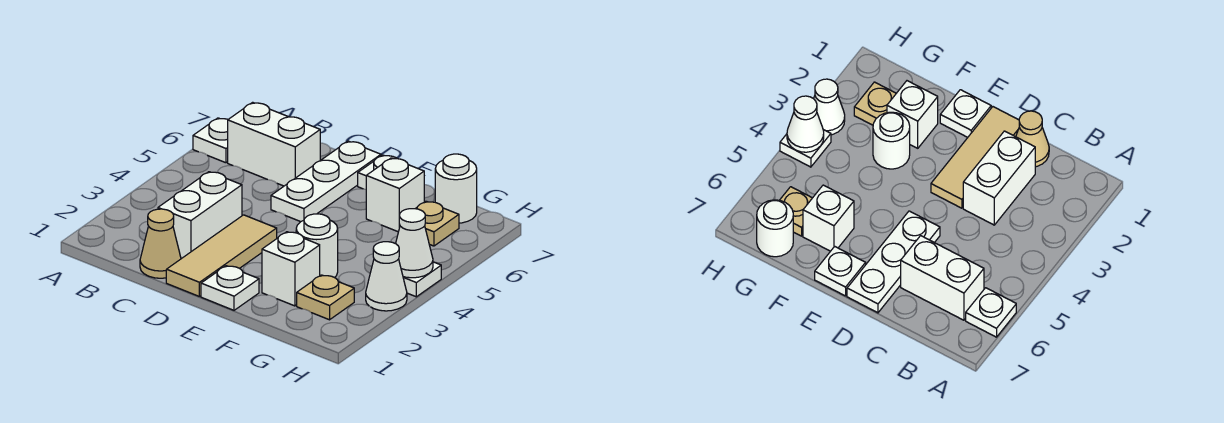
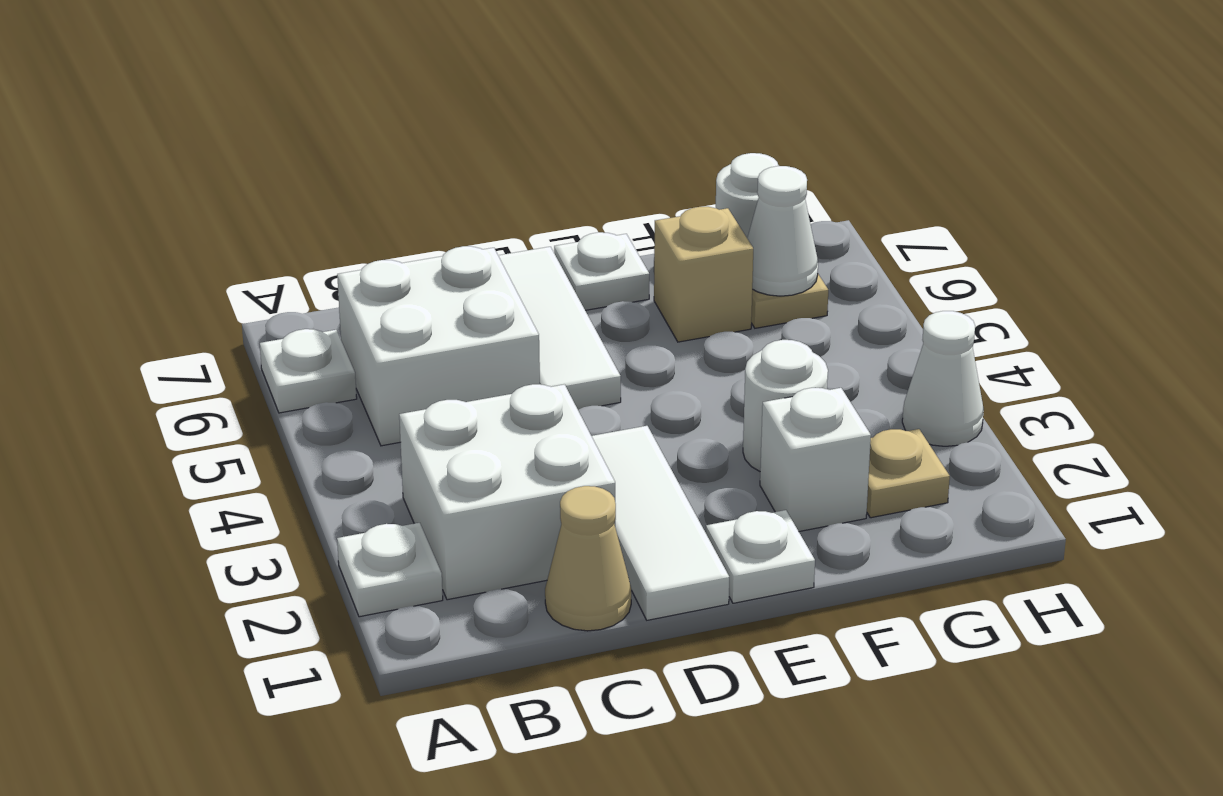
white brick B6:C6 level 1 -> white brick B5:C6 level 1
white brick C2:C3 level 1 -> white brick B2:C3 level 1
tan tile D1:D3 level 1 -> white tile D1:D3 level 1
white plate D5:D7 level 1 -> white tile D5:D7 level 1
white brick F6 level 1 -> tan brick F6 level 1
white plate H4 level 1 -> white plate A2 level 1
white cone H4 level 2 -> white cone G6 level 2

